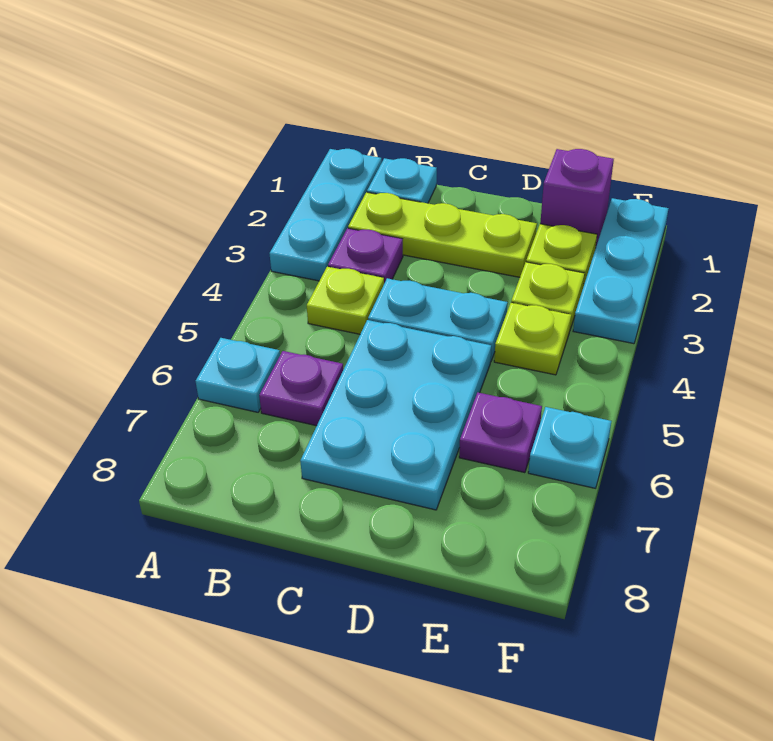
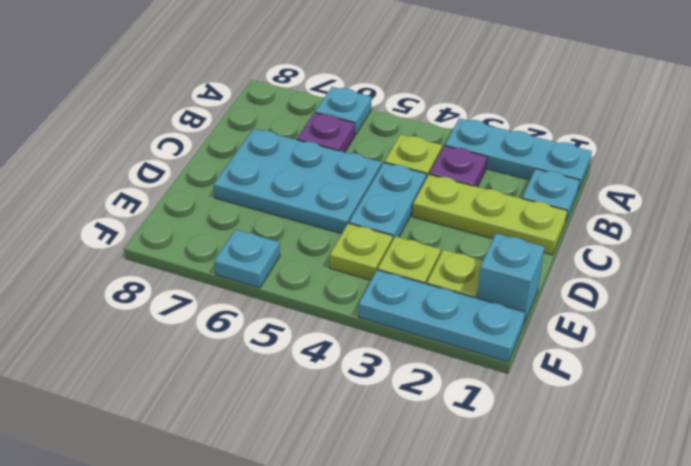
lime plate B2:D2 level 1 -> lime plate C1:C3 level 1
purple brick E1 level 1 -> cyan brick E1 level 1
purple plate E6 level 1 -> none

